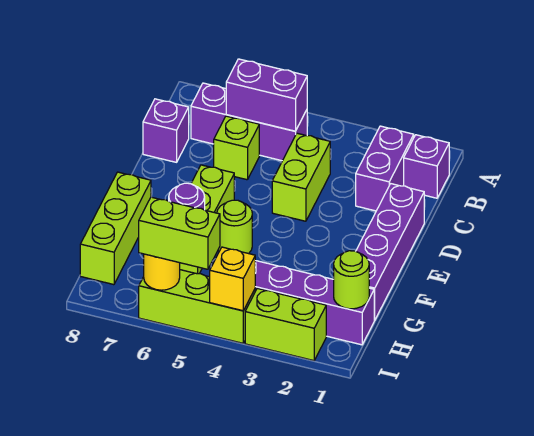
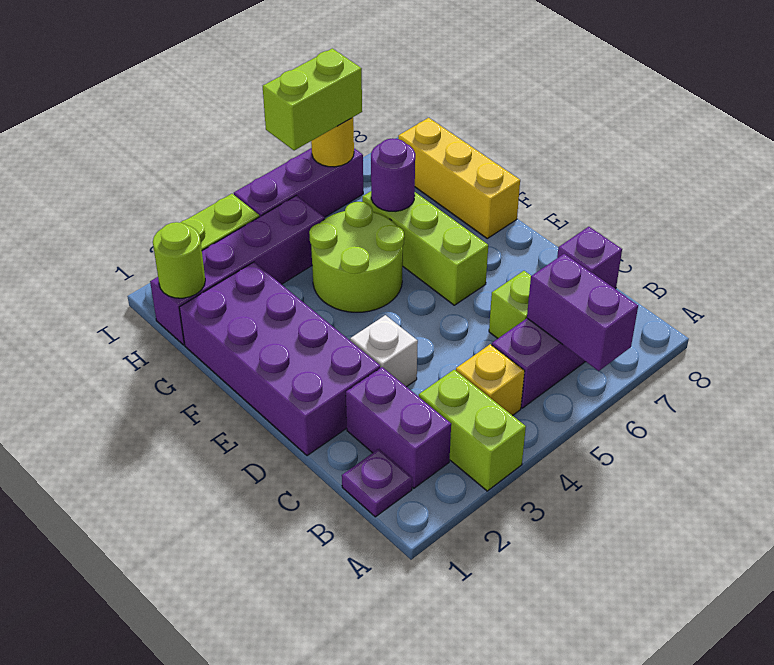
purple brick B1 level 1 -> purple plate B1 level 1
purple brick B5:B6 level 2 -> purple brick A6:B6 level 2
lime brick C4:D4 level 1 -> lime brick A3:B3 level 1
purple brick D1:G1 level 1 -> purple brick D1:G2 level 1
none -> white brick D3 level 1
lime round brick F5 level 1 -> lime round brick F4:G5 level 1
lime brick F8:H8 level 1 -> yellow brick F8:H8 level 1
lime brick I4:I6 level 1 -> purple brick I4:I6 level 1
yellow brick I4 level 2 -> yellow brick B4 level 1

